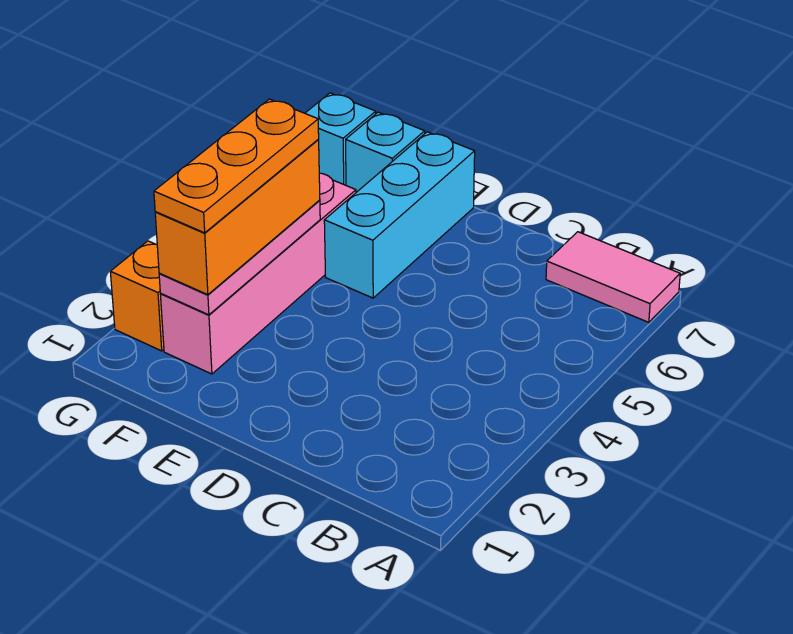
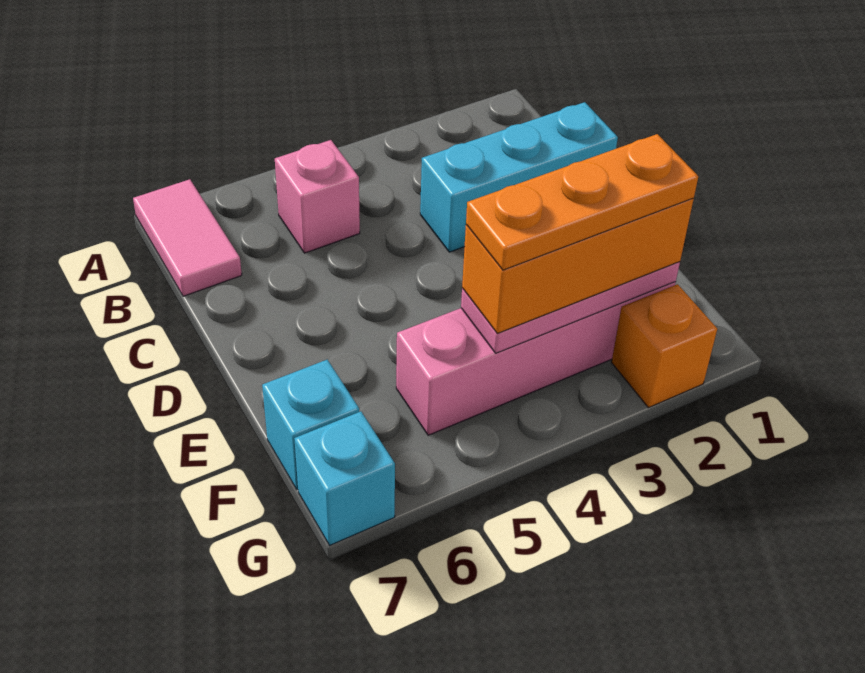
none -> pink brick B5 level 1
cyan brick E5:E7 level 1 -> cyan brick C1:C3 level 1

